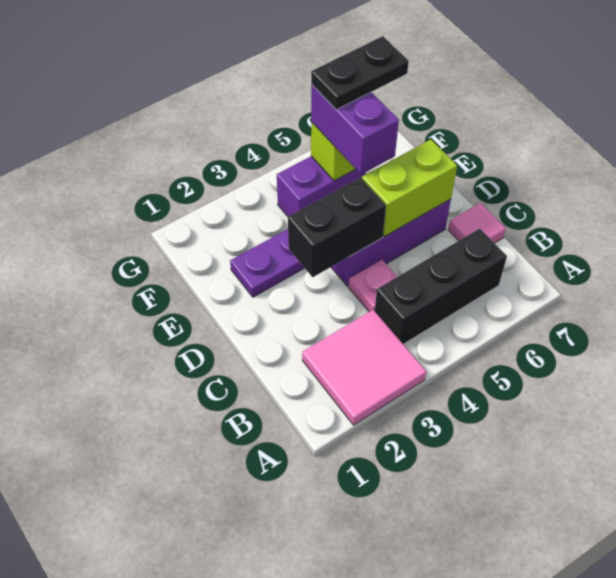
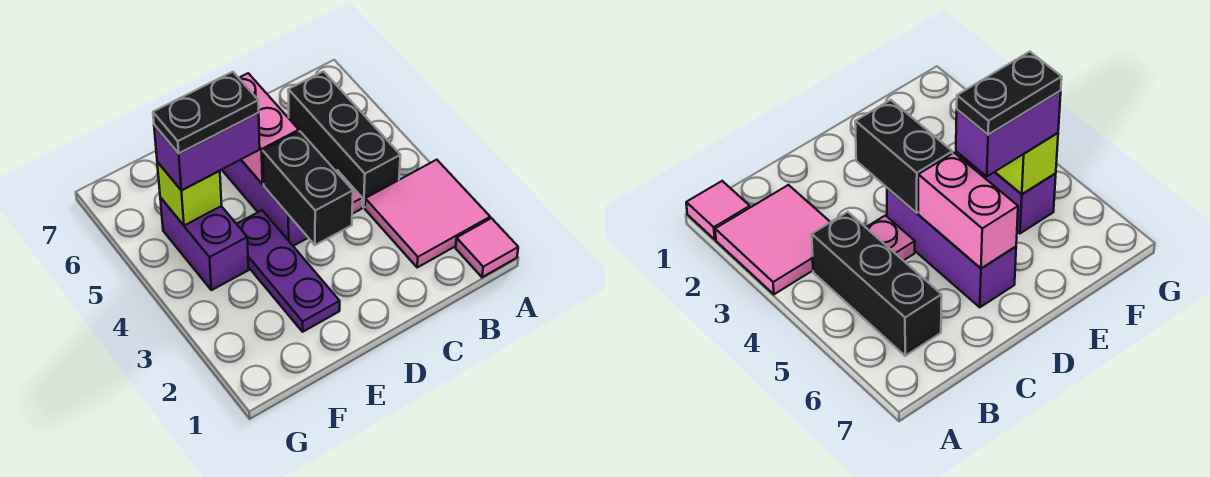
pink tile C7 level 1 -> pink tile A1 level 1
lime brick D5:D6 level 2 -> pink brick D5:D6 level 2
black plate F5:F6 level 4 -> black plate E5:F5 level 4

